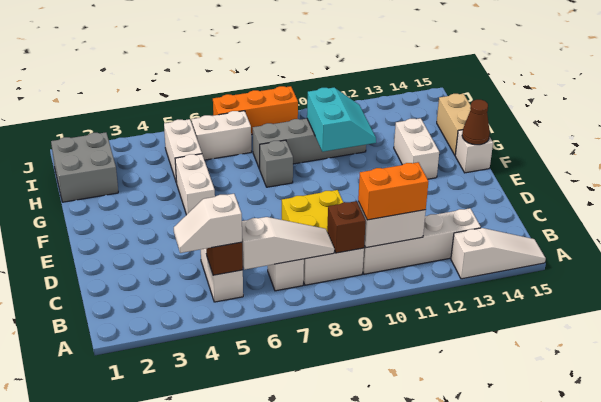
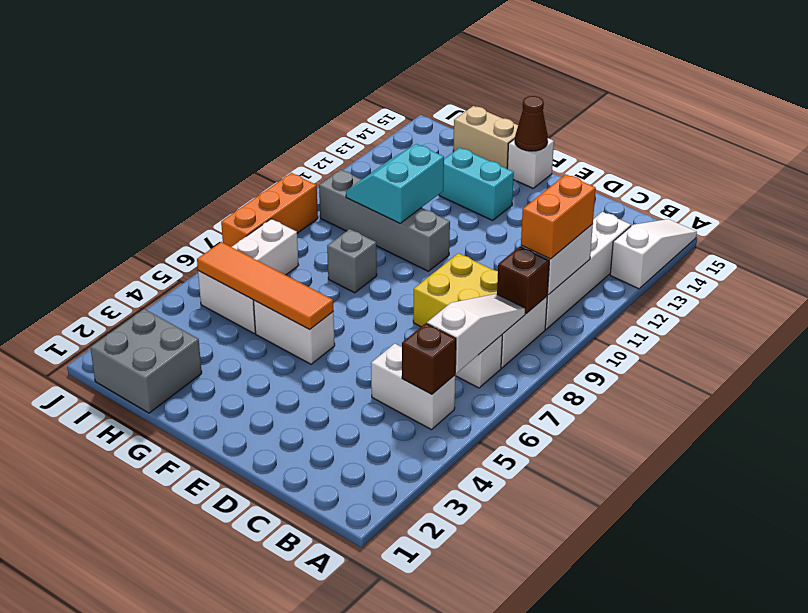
white slope B4:B5 level 3 top 5 -> none
none -> orange tile F5:I5 level 2
white brick F13:G13 level 1 -> cyan brick F13:G13 level 1
cyan slope G10:H11 level 2 top 10 -> cyan slope G10:H11 level 2 top G
grey brick H8:H11 level 1 -> grey brick F10:I10 level 1

